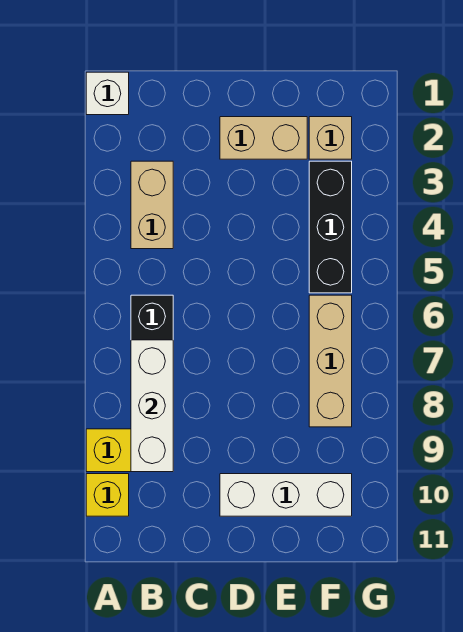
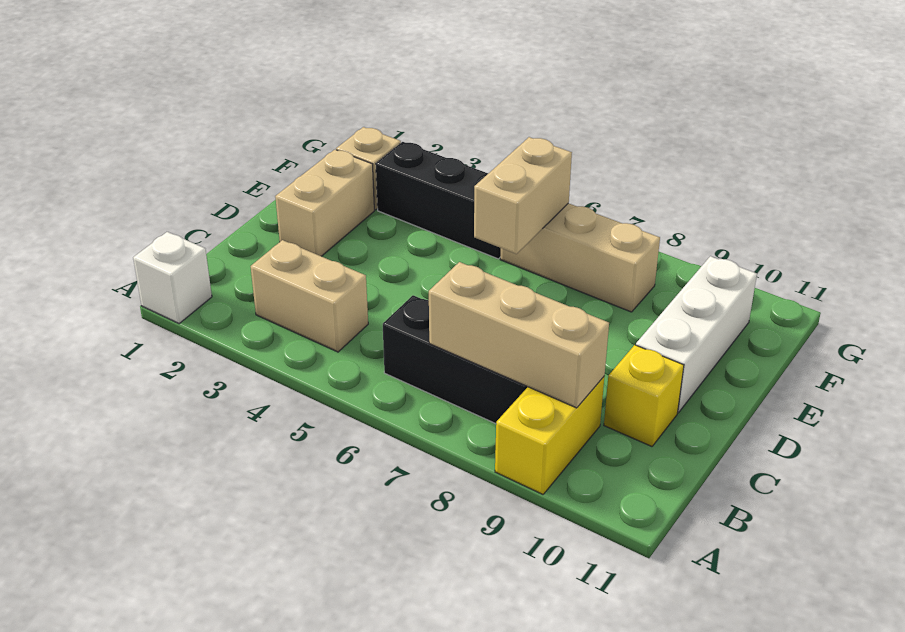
yellow brick A10 level 1 -> yellow brick C10 level 1
white brick B7:B9 level 2 -> tan brick B7:B9 level 2
none -> tan brick E6:F6 level 2

